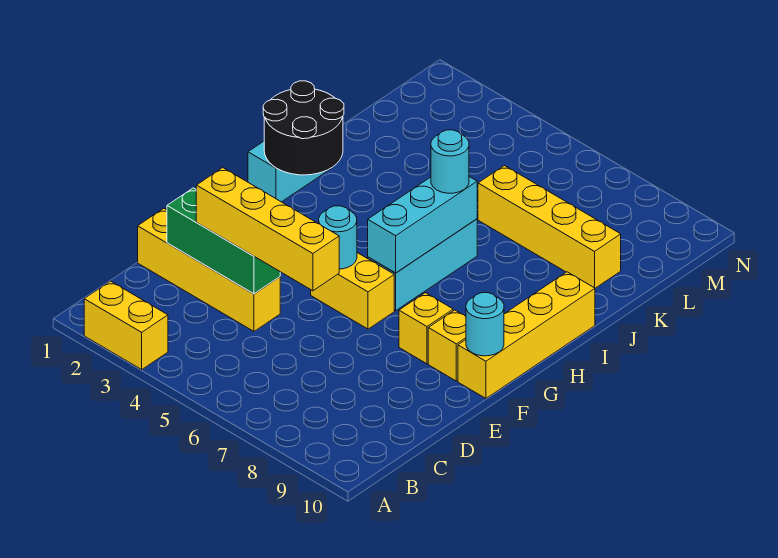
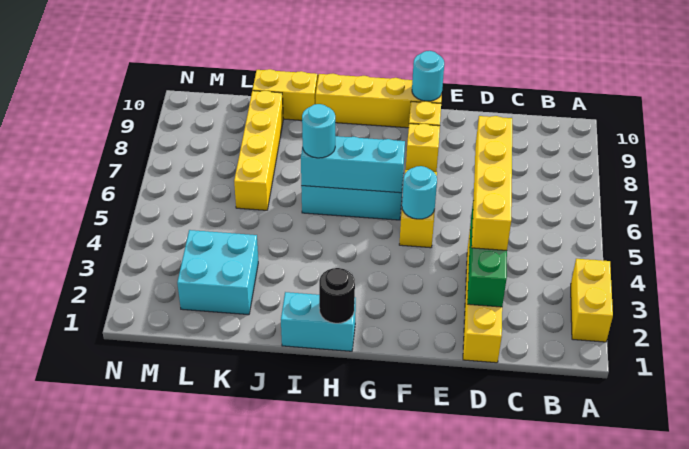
black round brick H1:I2 level 2 -> black round brick H1 level 2
none -> yellow brick J10:K10 level 1
none -> cyan brick K2:L3 level 1

